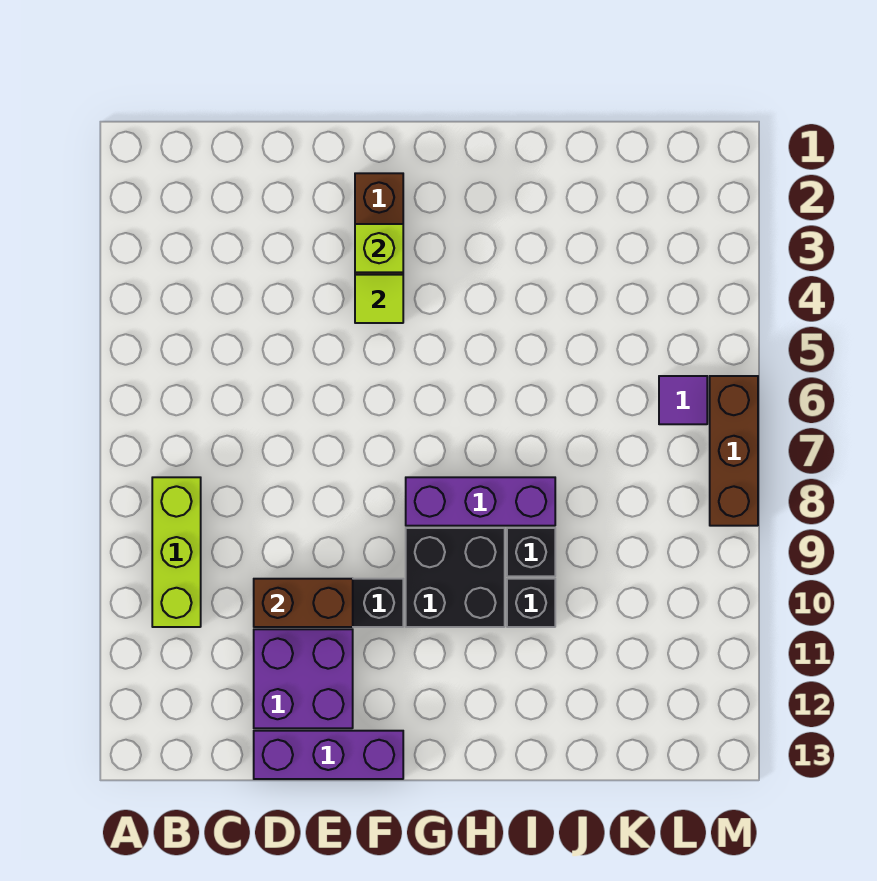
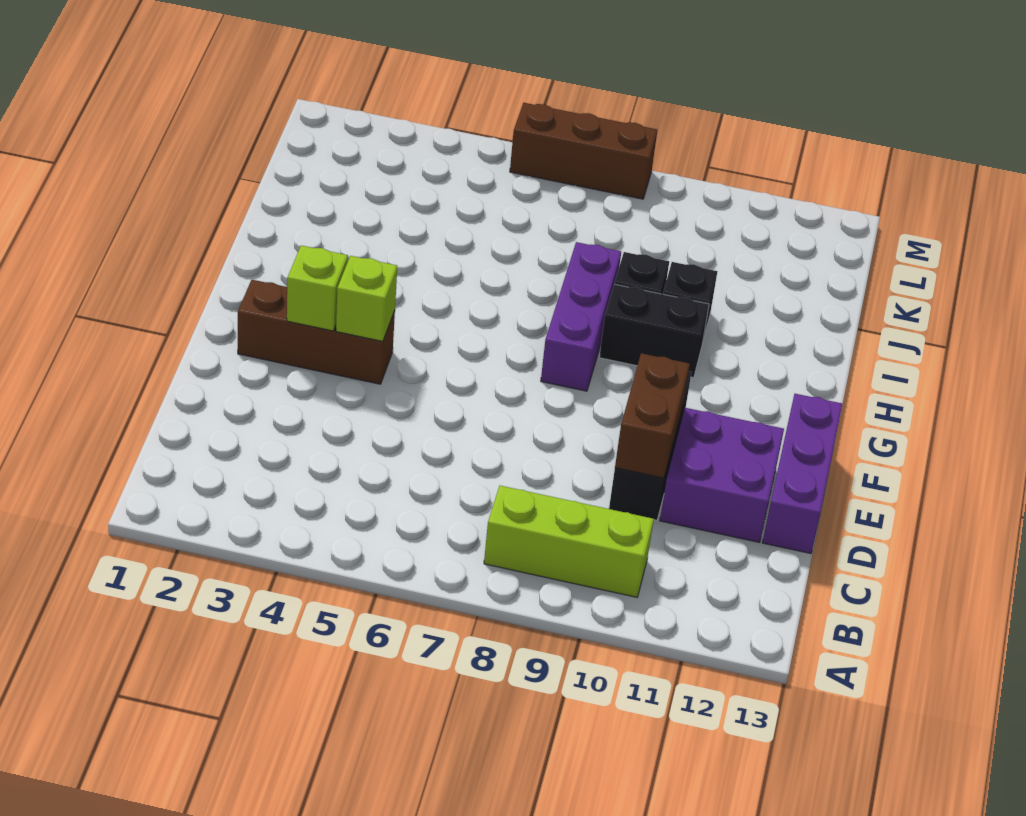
lime tile F4 level 2 -> lime brick F4 level 2
black brick G9:H10 level 1 -> black brick H9:H10 level 1
purple tile L6 level 1 -> none

